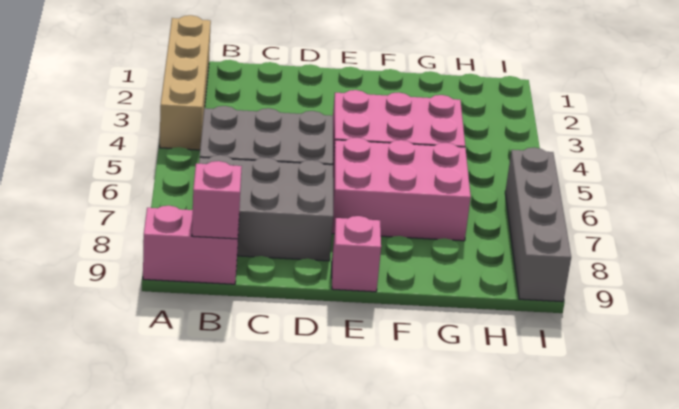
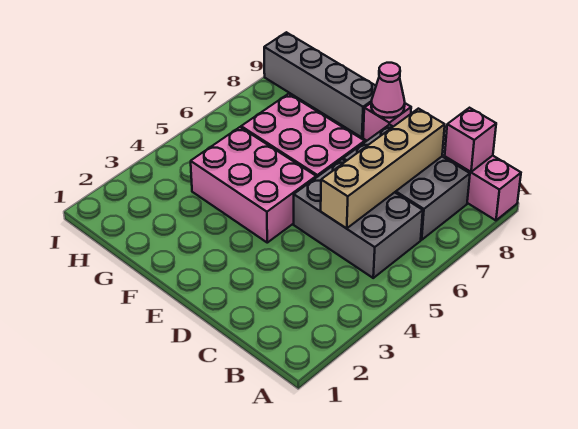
tan brick A1:A4 level 1 -> tan brick C5:C8 level 2
none -> pink cone E9 level 2
grey brick I6:I9 level 1 -> grey brick F9:I9 level 1

